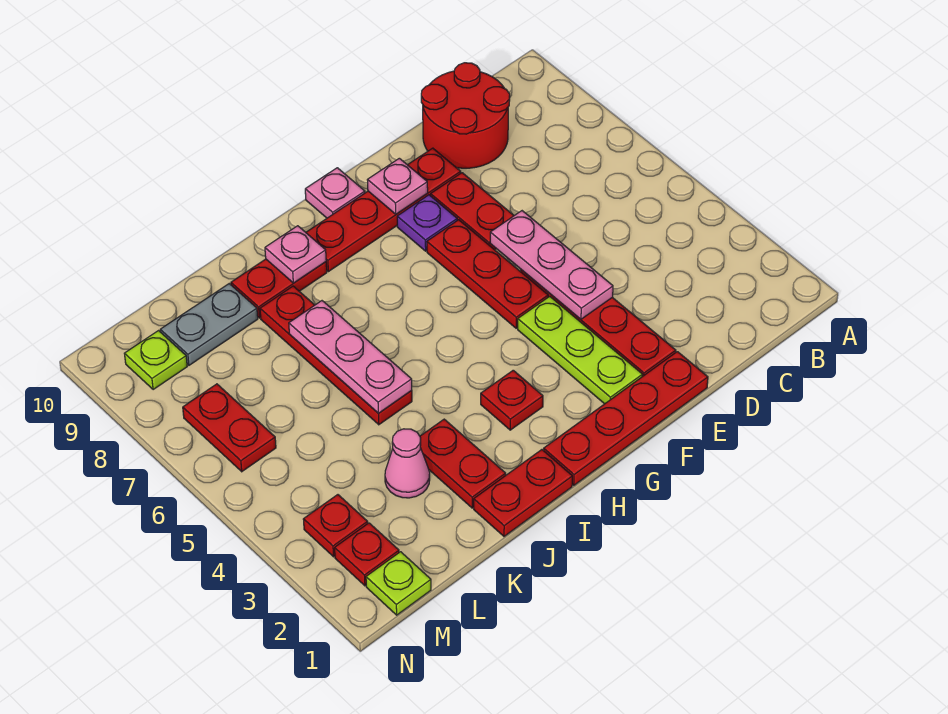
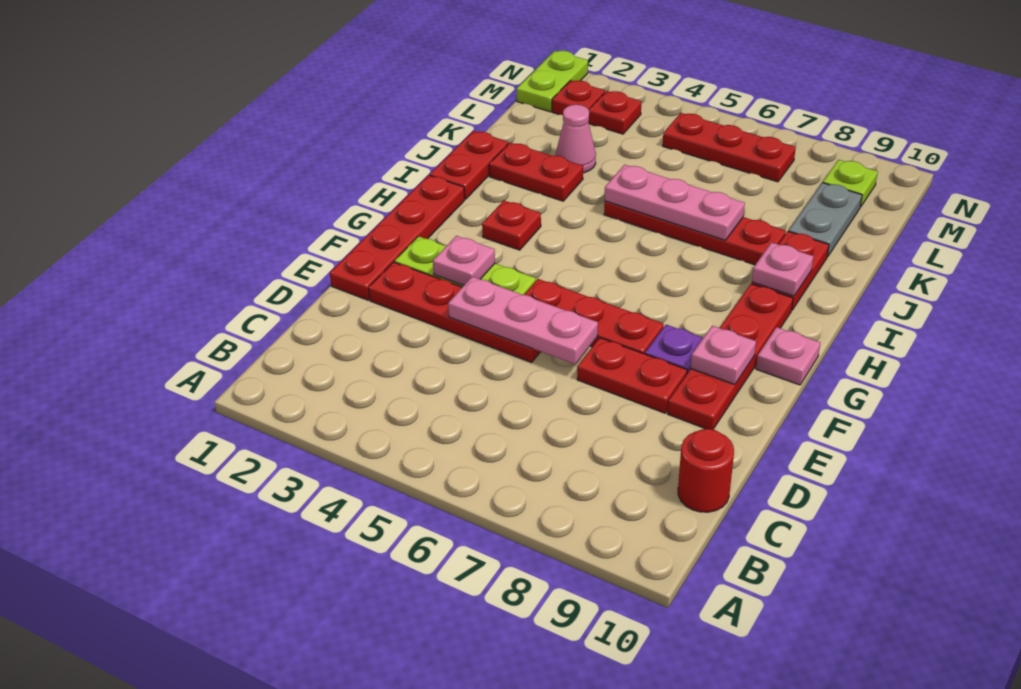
red round brick C9:D10 level 1 -> red round brick C10 level 1
none -> pink plate F3 level 2
lime plate M1 level 1 -> lime plate M1:N1 level 1
red plate M6:M7 level 1 -> red plate M5:M7 level 1

